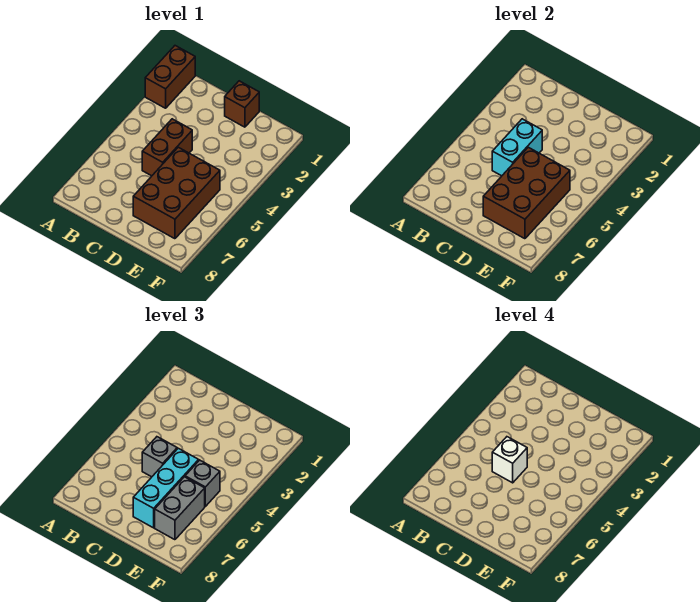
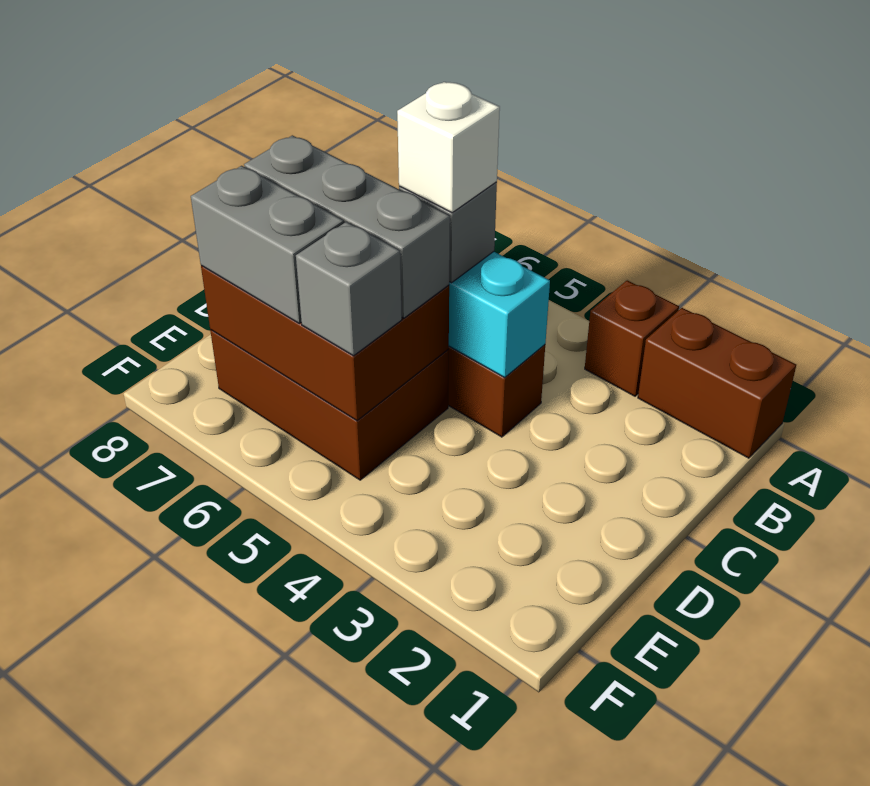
brown brick D1 level 1 -> brown brick A3 level 1
cyan brick D5:D7 level 3 -> grey brick D5:D7 level 3

